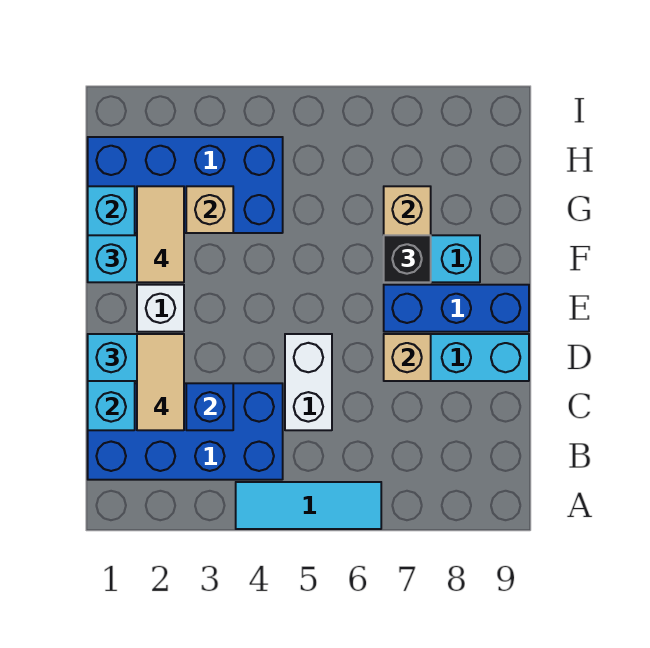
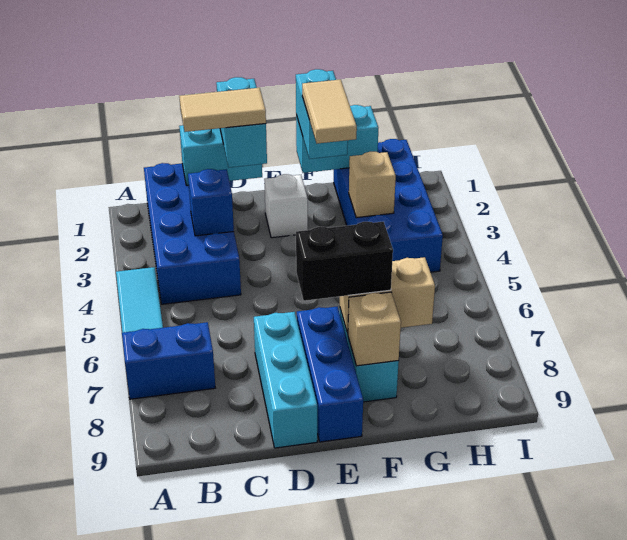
none -> blue brick A7:B7 level 1
white brick C5:D5 level 1 -> none
tan brick D7 level 2 -> tan brick F8 level 2
tan tile F2:G2 level 4 -> tan tile F2:F3 level 4
black brick F7 level 3 -> black brick E7:F7 level 3

